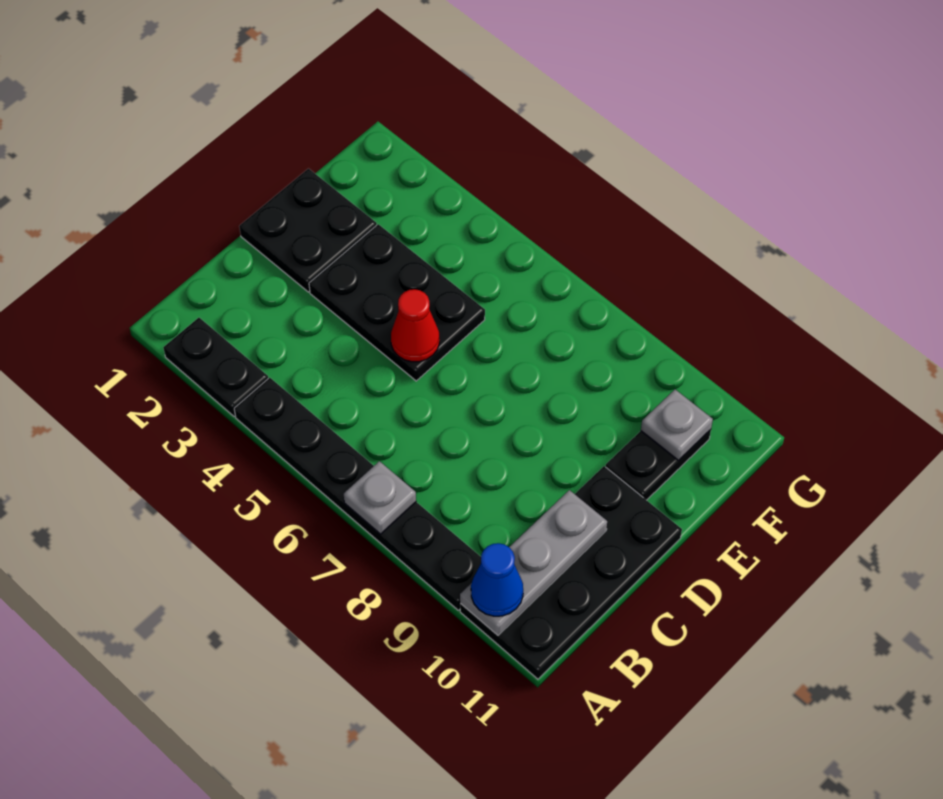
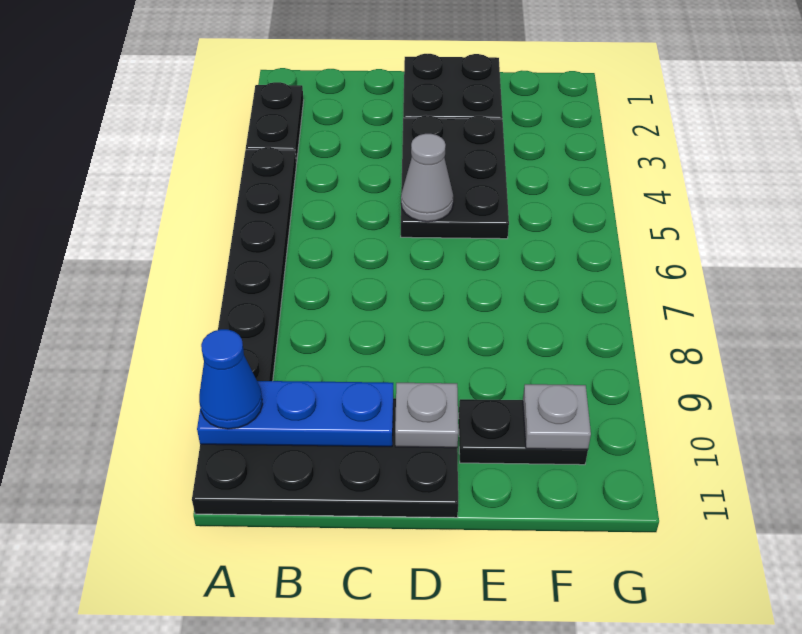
grey plate A7 level 2 -> grey plate D10 level 2
grey plate A10:C10 level 2 -> blue plate A10:C10 level 2
red cone D5 level 2 -> grey cone D5 level 2

